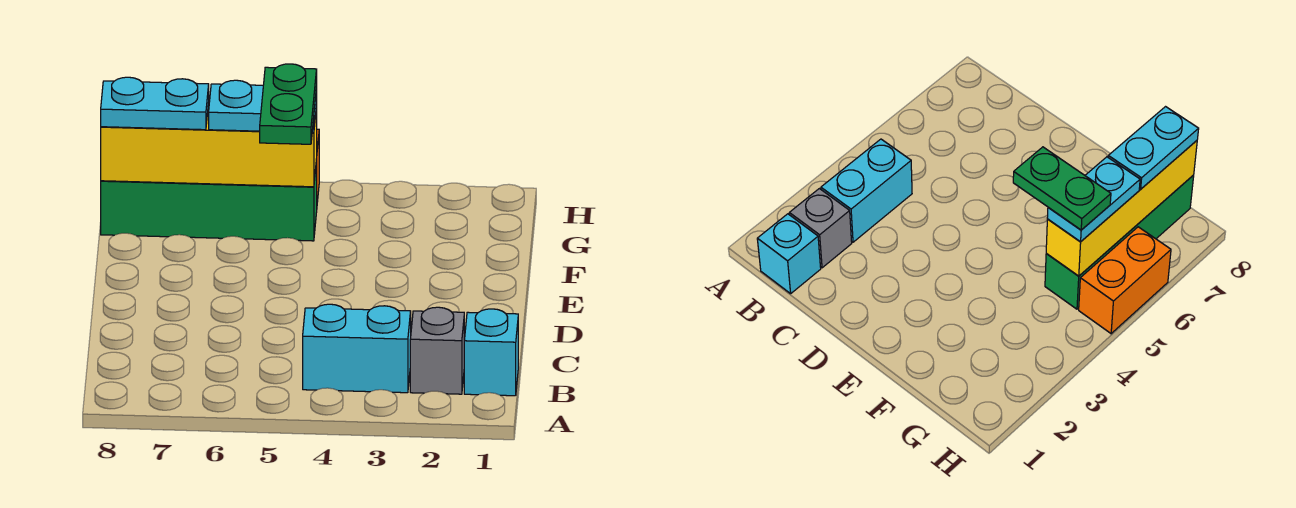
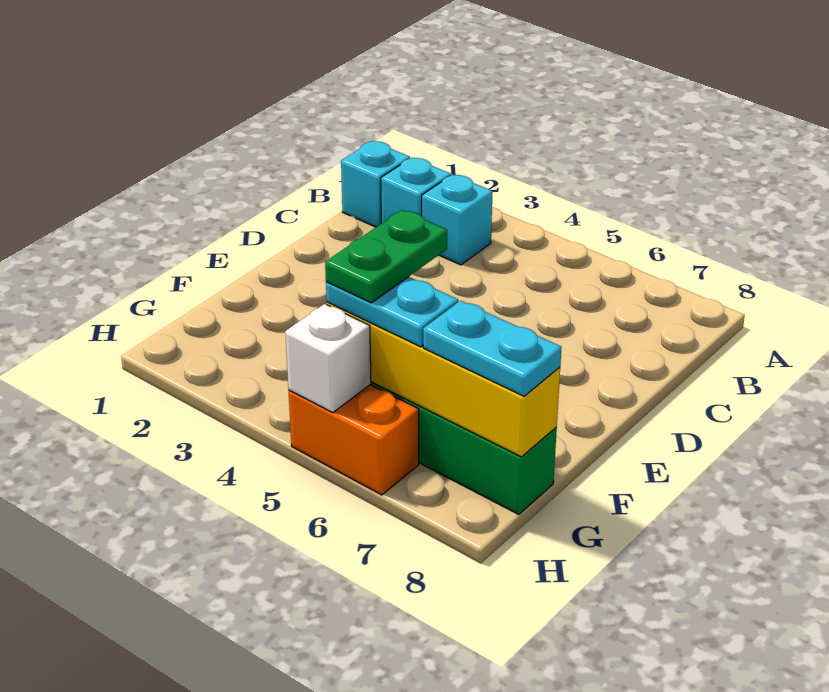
grey brick B2 level 1 -> cyan brick B2 level 1
cyan brick B3:B4 level 1 -> cyan brick B3 level 1
none -> white brick H5 level 2

